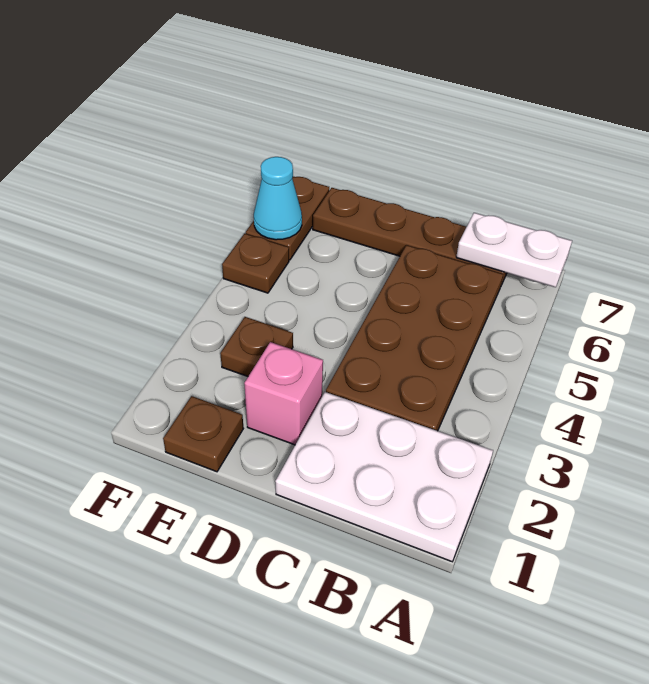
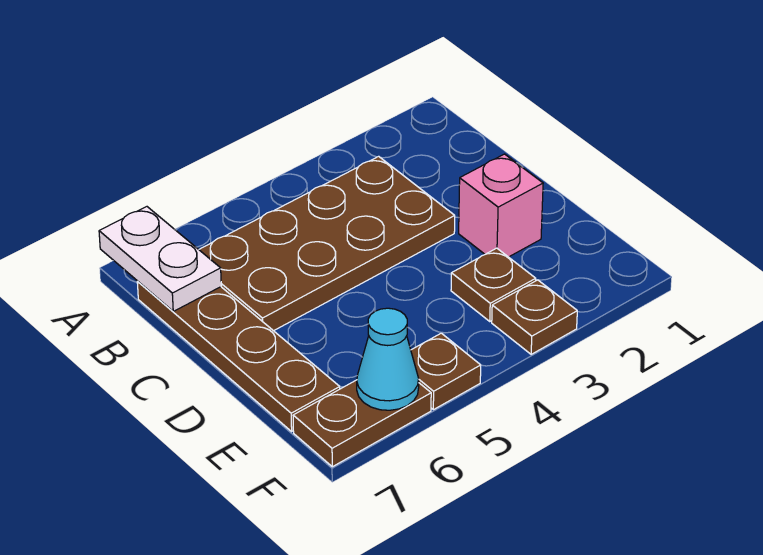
white plate A1:C2 level 1 -> none
brown plate E1 level 1 -> brown plate F3 level 1

